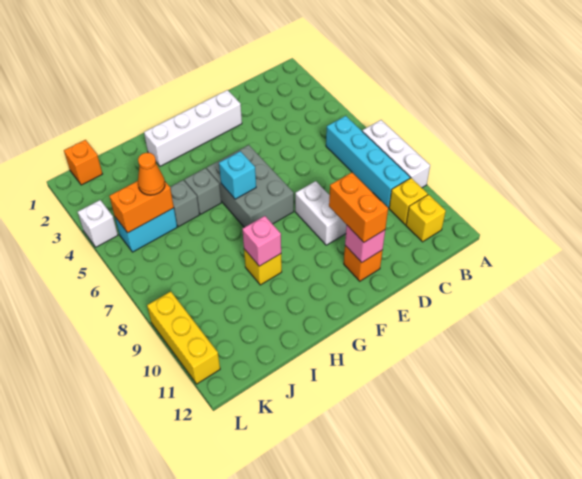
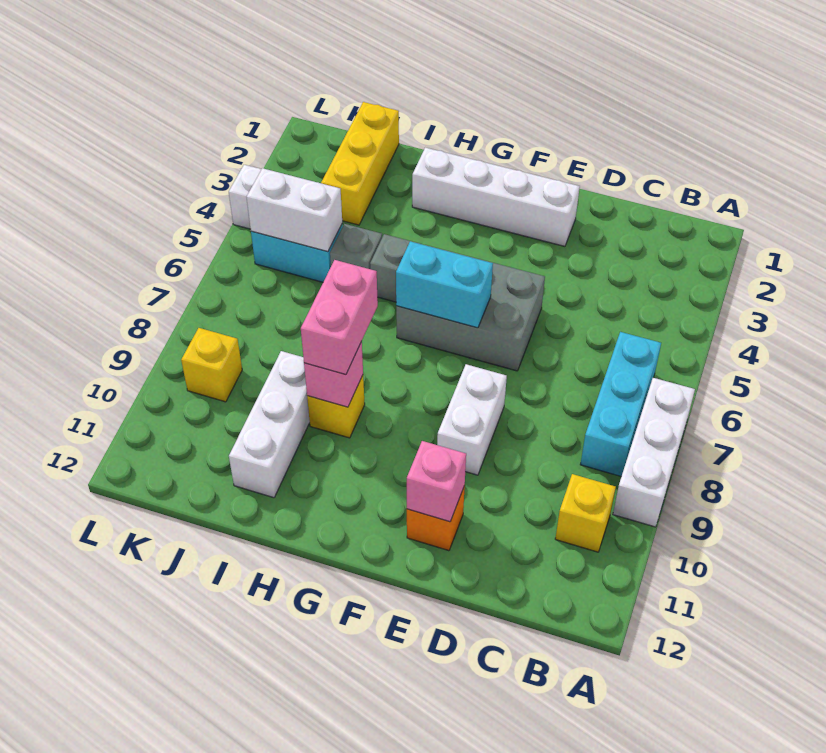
cyan brick B6:B9 level 1 -> cyan brick B6:B8 level 1
yellow brick B11 level 1 -> yellow brick K9 level 1
orange brick E10:E11 level 3 -> none
grey brick F5:G7 level 1 -> grey brick E5:G6 level 1
cyan brick G6 level 2 -> cyan brick F6:G6 level 2
none -> pink brick H8:H9 level 3
none -> white brick I9:I11 level 1
orange brick J5:K5 level 2 -> white brick J5:K5 level 2
orange cone J5 level 3 -> none
orange brick K1 level 1 -> none
yellow brick L9:L11 level 1 -> yellow brick J1:J3 level 1

